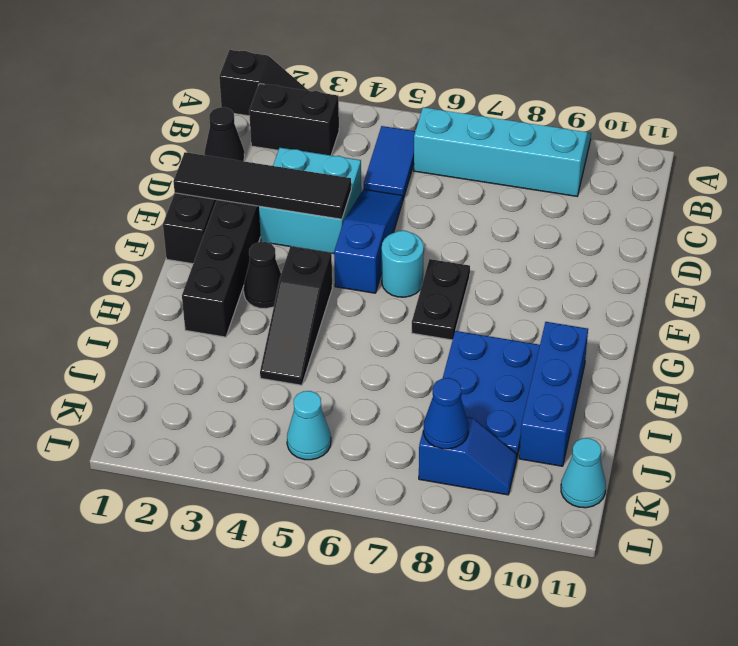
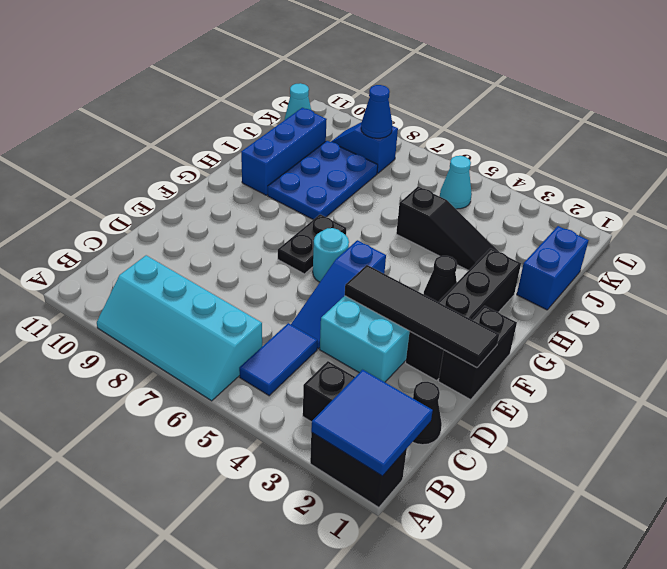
black slope A1:A2 level 1 top 1 -> black brick A1:A2 level 1
none -> blue tile A1:B2 level 2
black slope G4:I4 level 1 top G -> black slope I3:I5 level 1 top 5
none -> blue brick I1:J1 level 1

